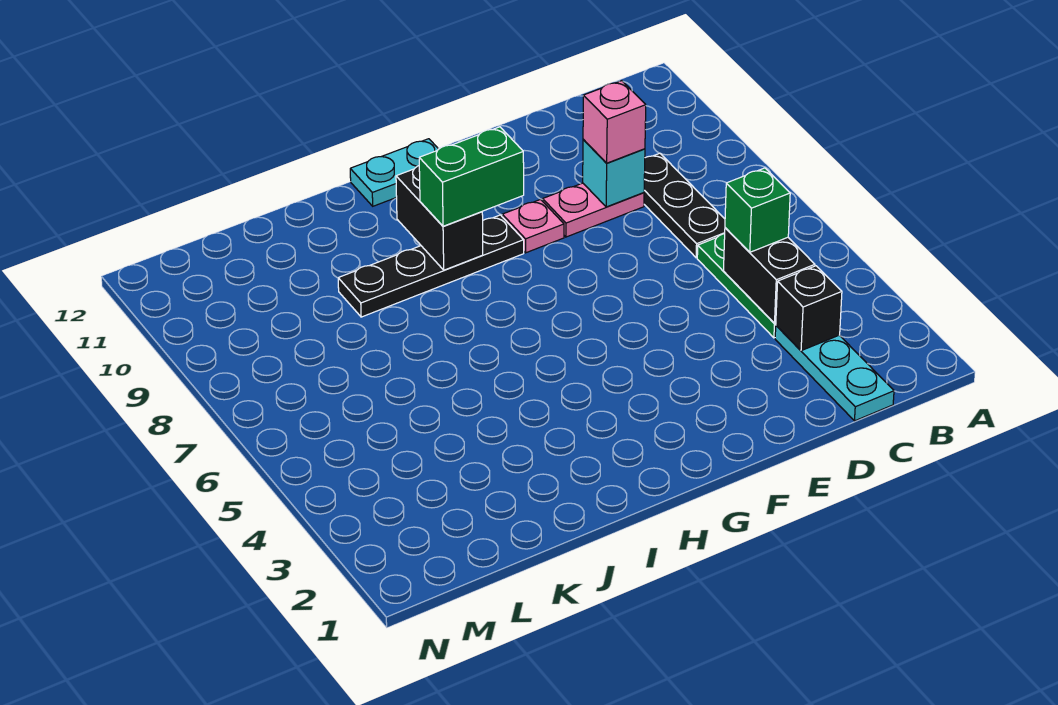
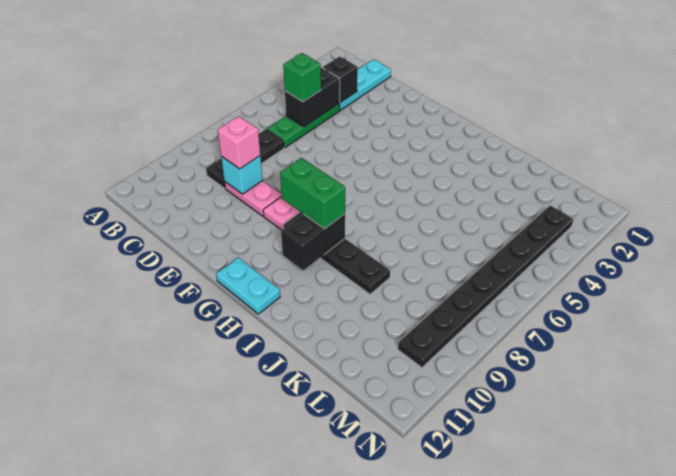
none -> black plate M3:M10 level 1

